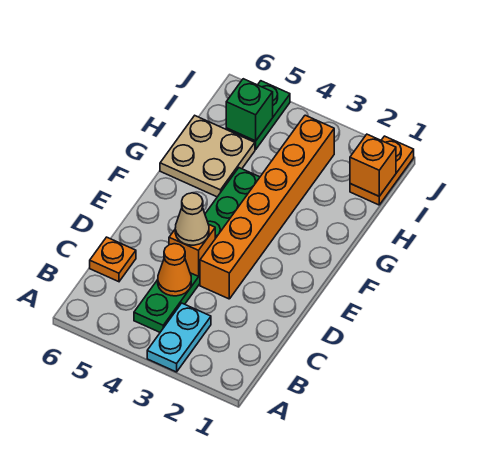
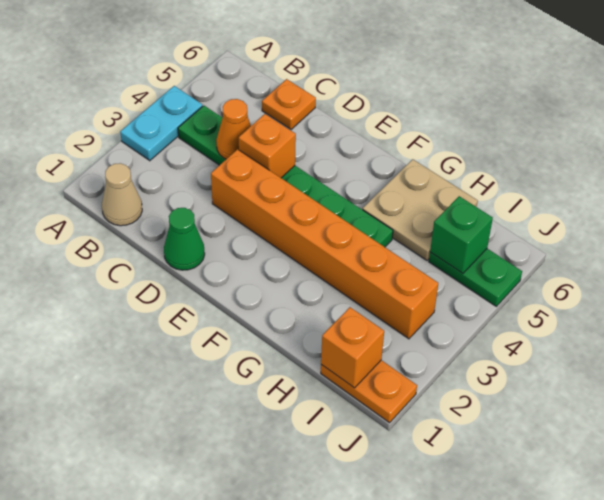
cyan plate A3:B3 level 1 -> cyan plate A3:A4 level 1
none -> green cone D1 level 1
tan cone D4 level 3 -> tan cone B1 level 1

